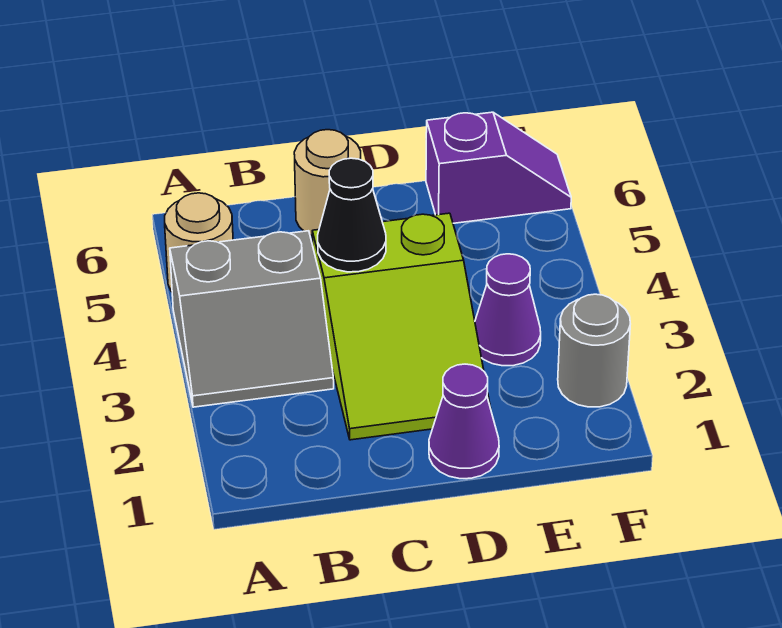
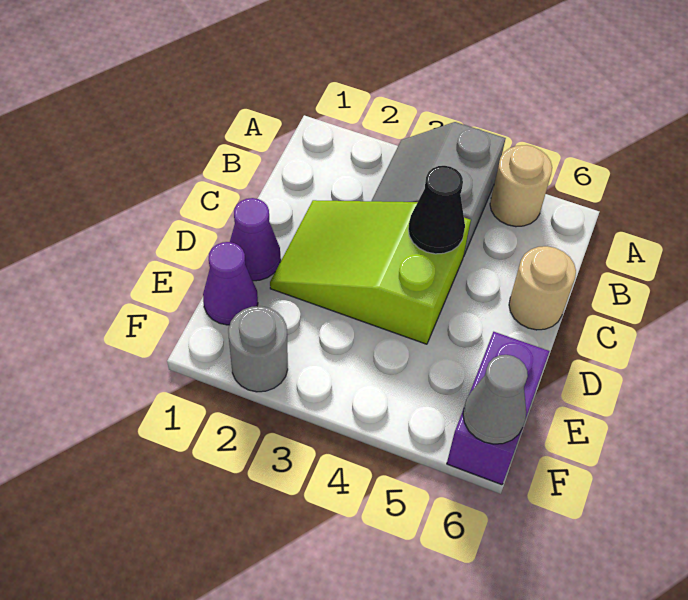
purple cone E3 level 1 -> purple cone E1 level 1
purple slope E6:F6 level 1 top E -> purple brick E6:F6 level 1
none -> grey cone F6 level 2

